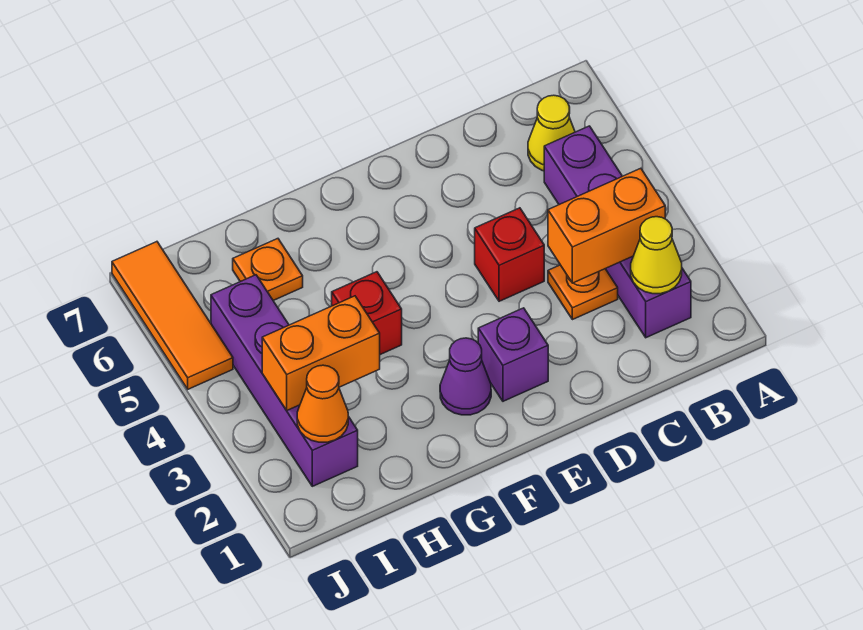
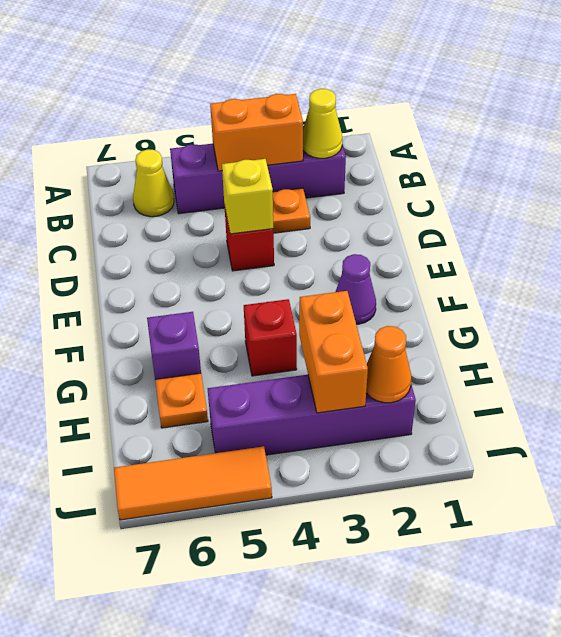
orange brick B3:C3 level 2 -> orange brick B3:B4 level 2
none -> yellow brick D4 level 2
purple brick E2 level 1 -> purple brick G6 level 1

